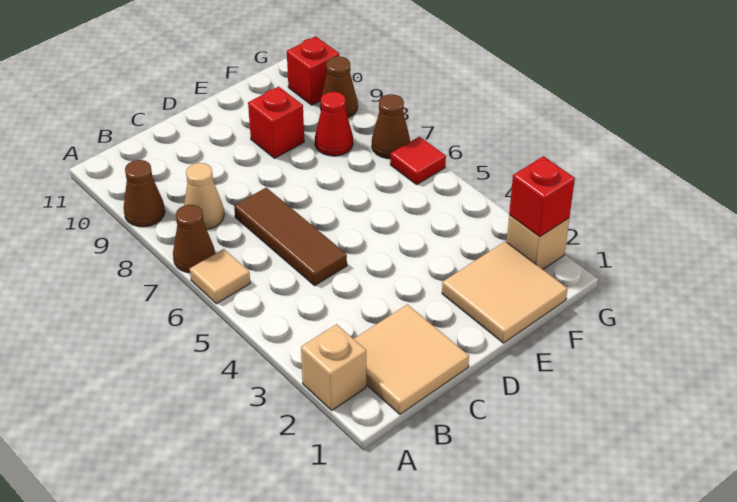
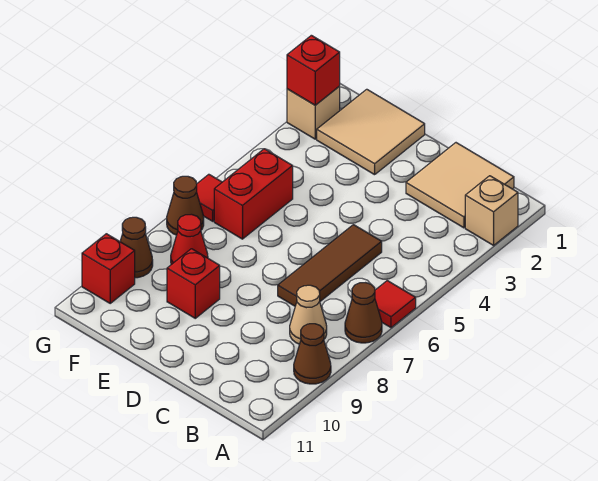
tan tile A6 level 1 -> red tile A6 level 1
none -> red brick F5:F6 level 1

